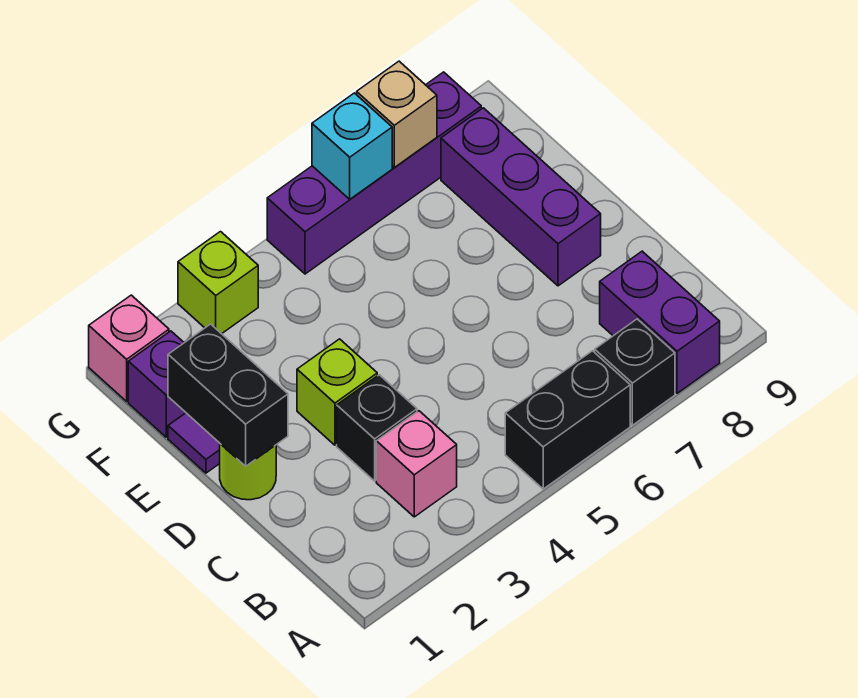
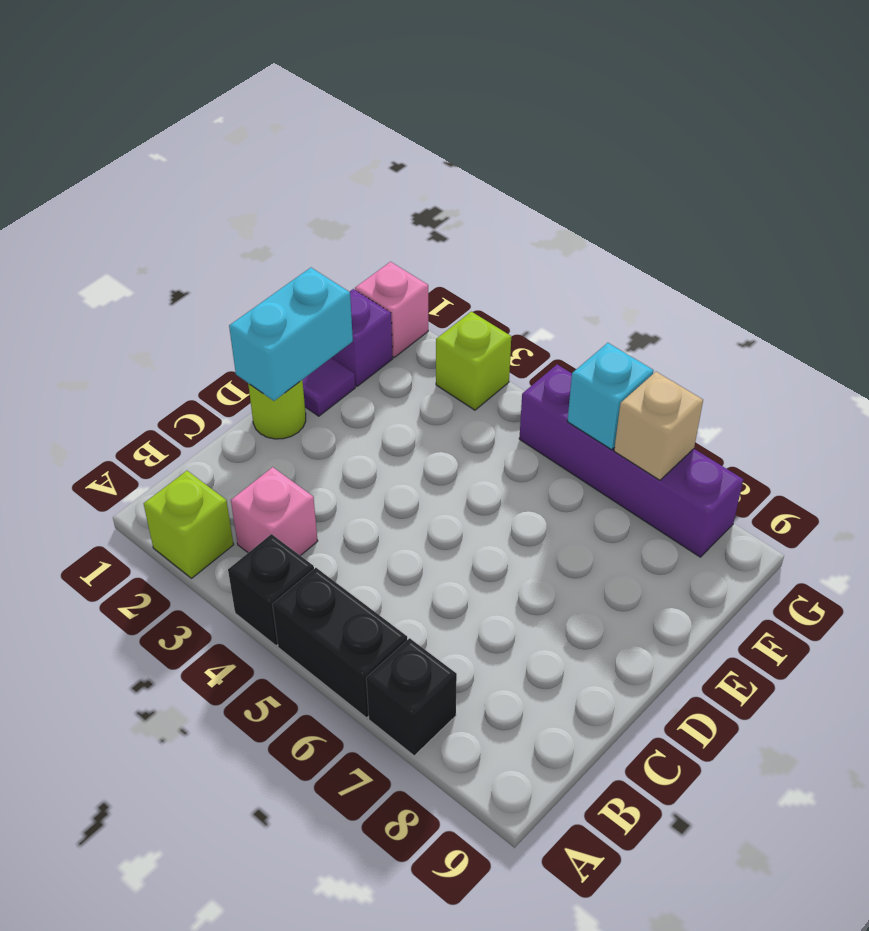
purple brick A8:B8 level 1 -> none
black brick C3 level 1 -> black brick A4 level 1
black brick D1:E1 level 2 -> cyan brick D1:E1 level 2
lime brick D3 level 1 -> lime brick A2 level 1
purple brick D8:F8 level 1 -> none

